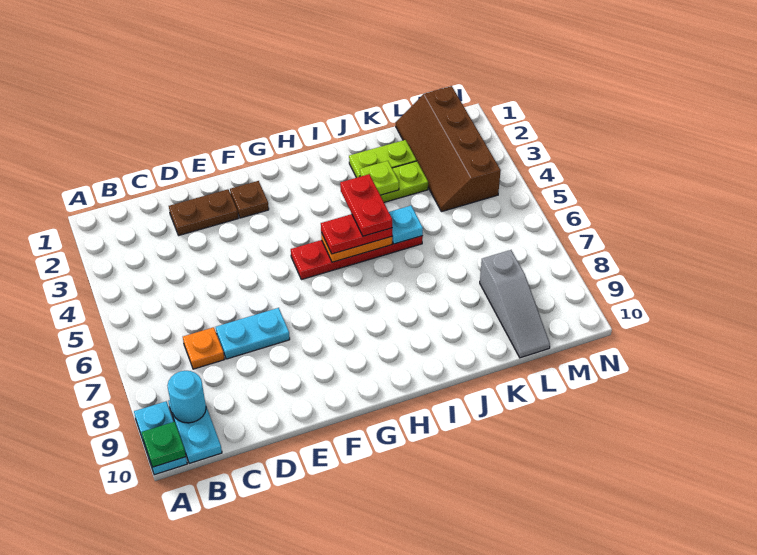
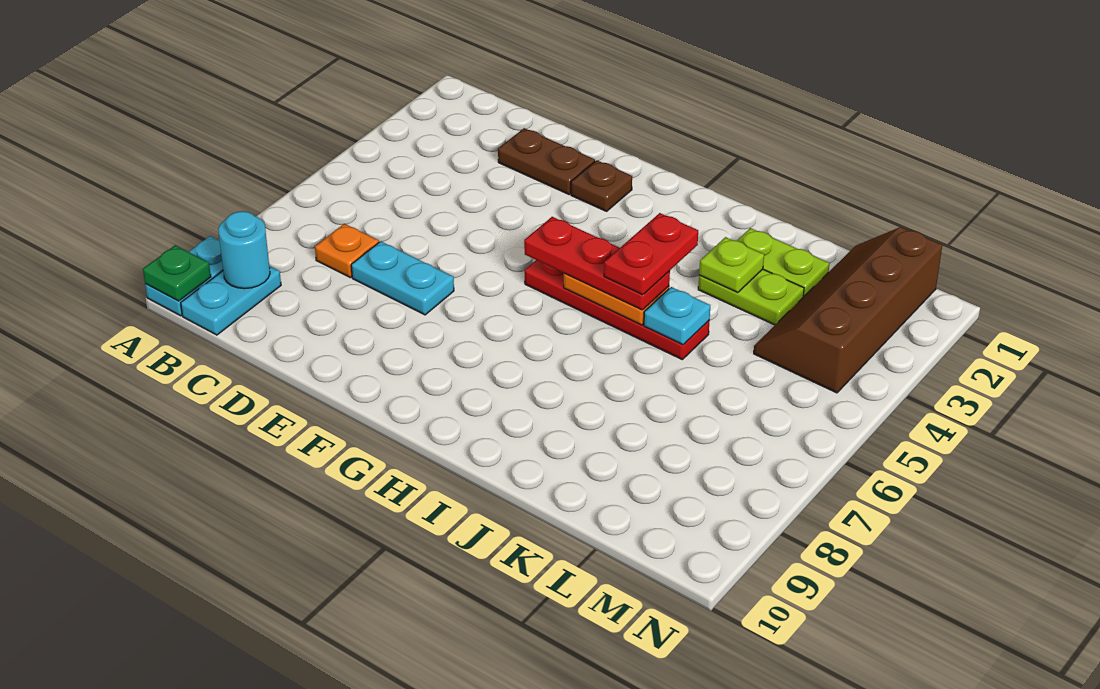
red plate H5:I5 level 3 -> red plate G5:I5 level 3
grey slope L8:L10 level 1 top 8 -> none

